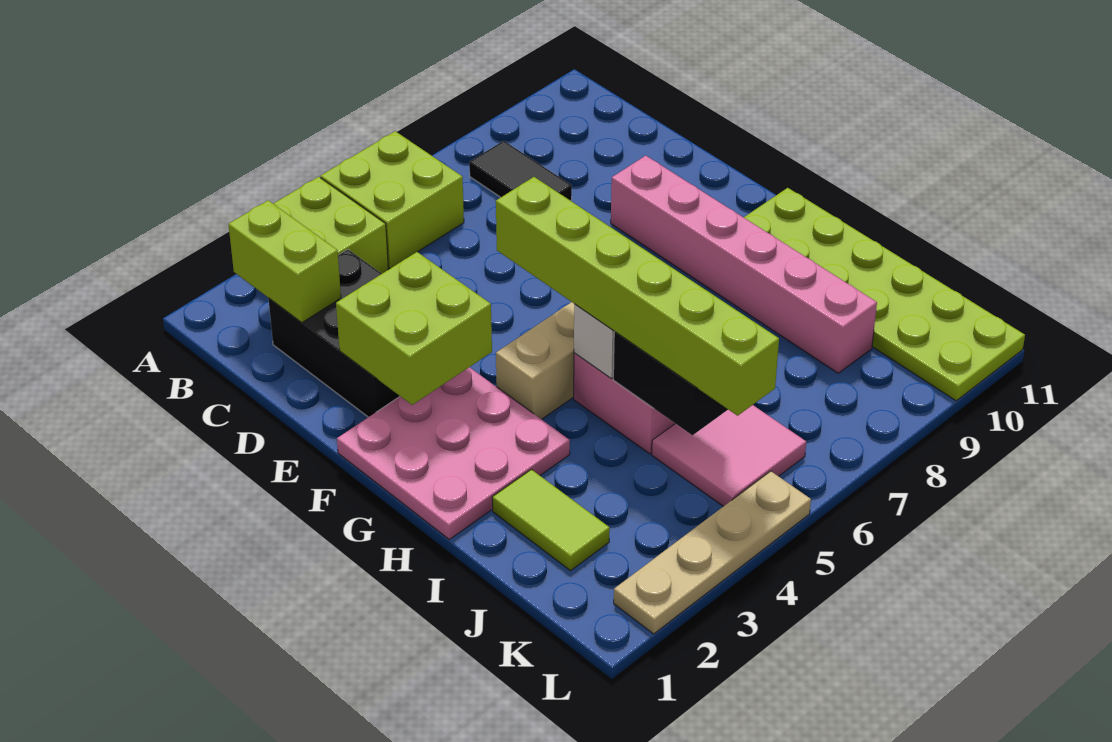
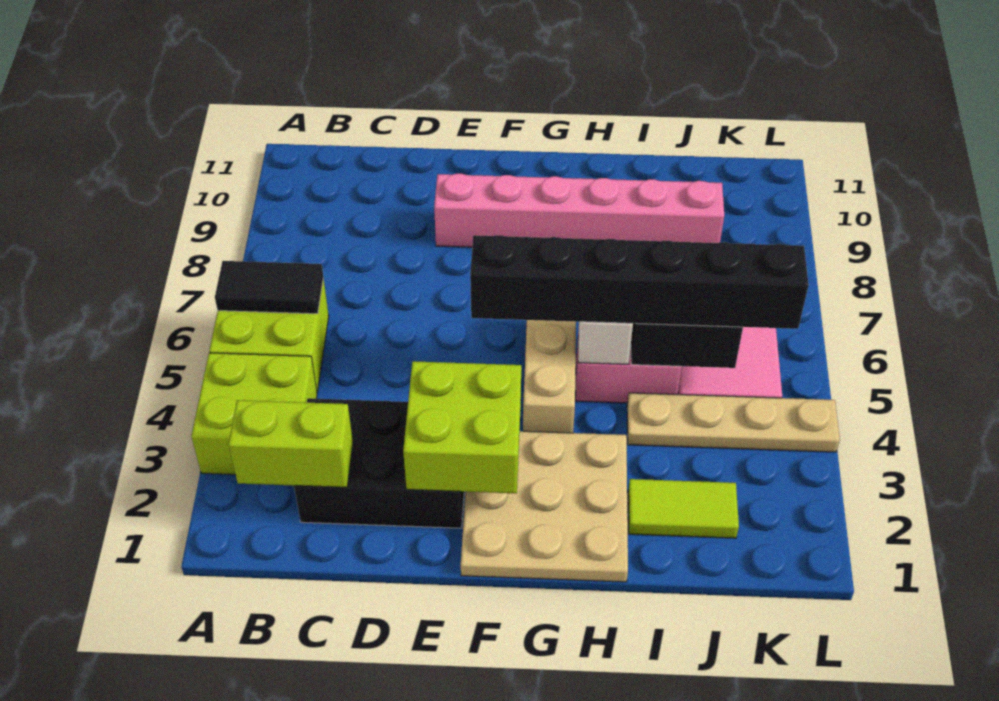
black tile B8:C8 level 1 -> black tile A6:B6 level 2
pink plate F1:H3 level 1 -> tan plate F1:H3 level 1
lime brick F5:K5 level 3 -> black brick F5:K5 level 3
lime plate G10:L11 level 1 -> none
tan plate L2:L5 level 1 -> tan plate I4:L4 level 1

